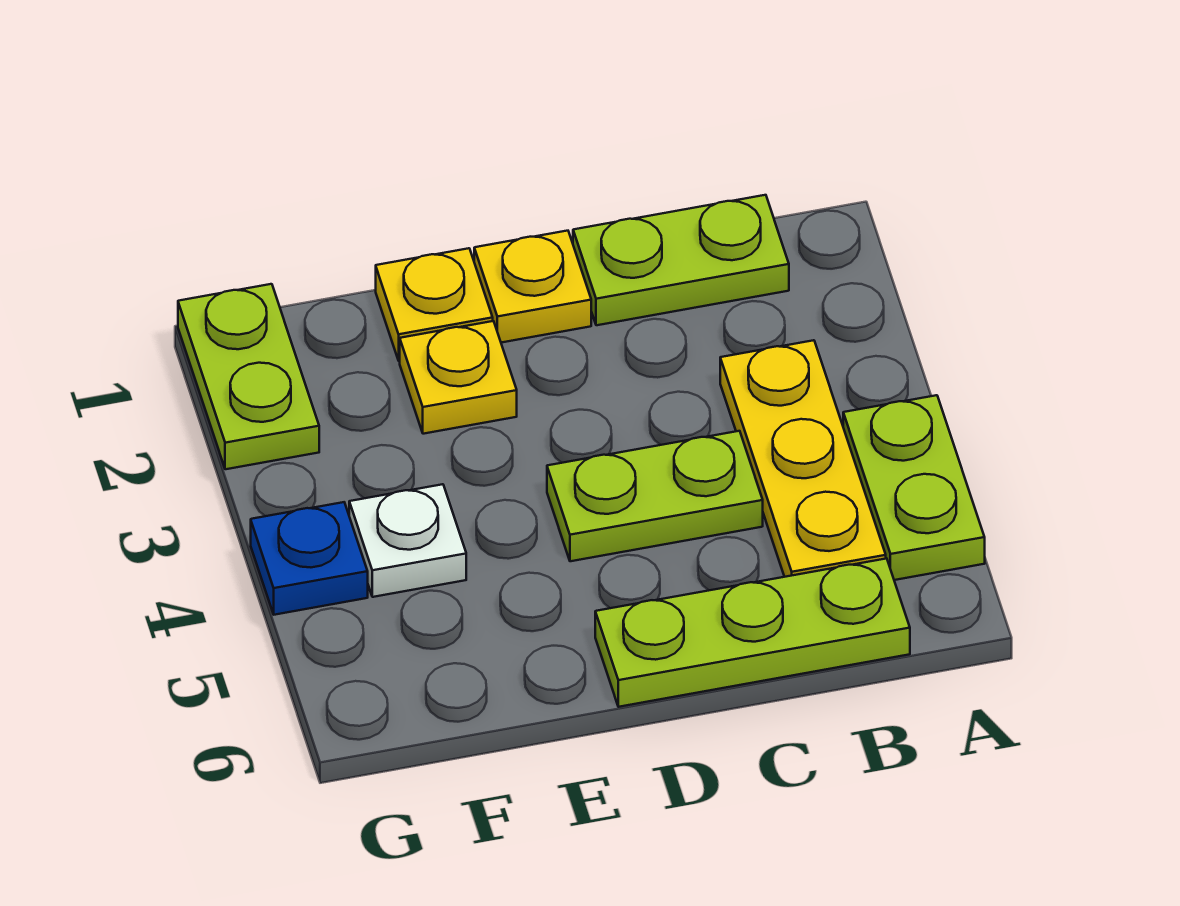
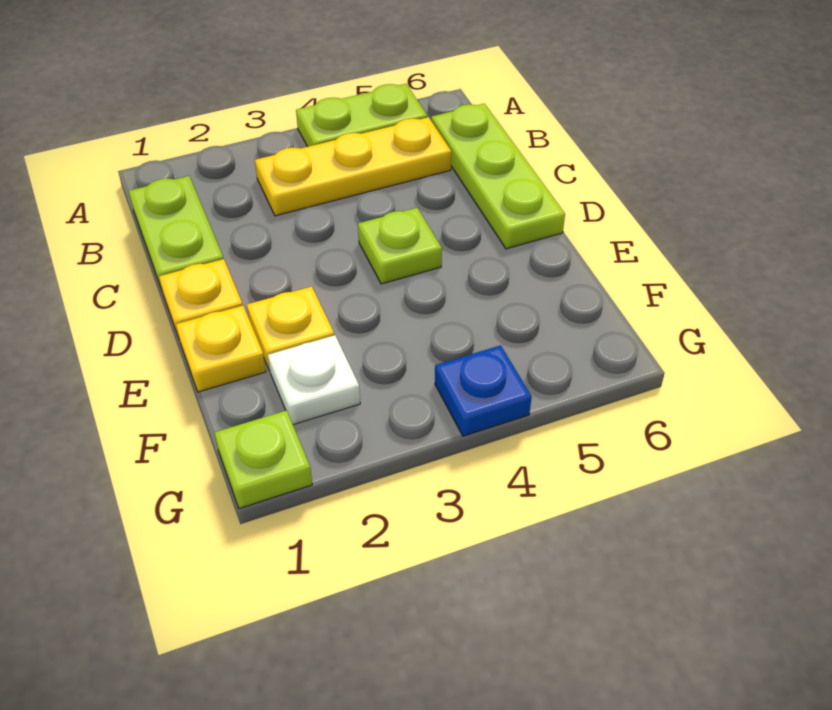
lime plate C4:D4 level 1 -> lime plate D4 level 1
white plate F4 level 1 -> white plate F2 level 1
lime plate G1:G2 level 1 -> lime plate G1 level 1

